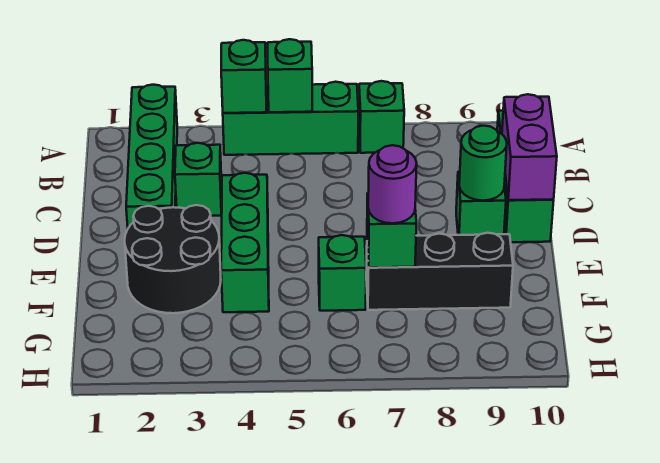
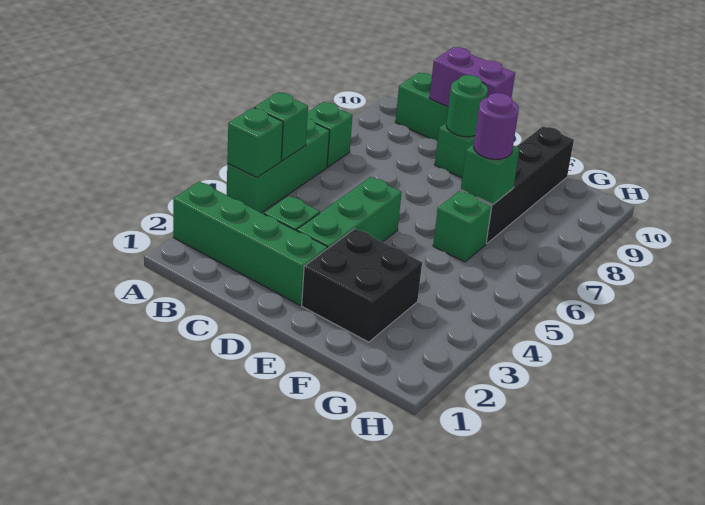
green brick D4:F4 level 1 -> green brick D3:D5 level 1
black round brick E2:F3 level 1 -> black brick E2:F3 level 1
black brick F7:F9 level 1 -> black brick F7:F10 level 1

